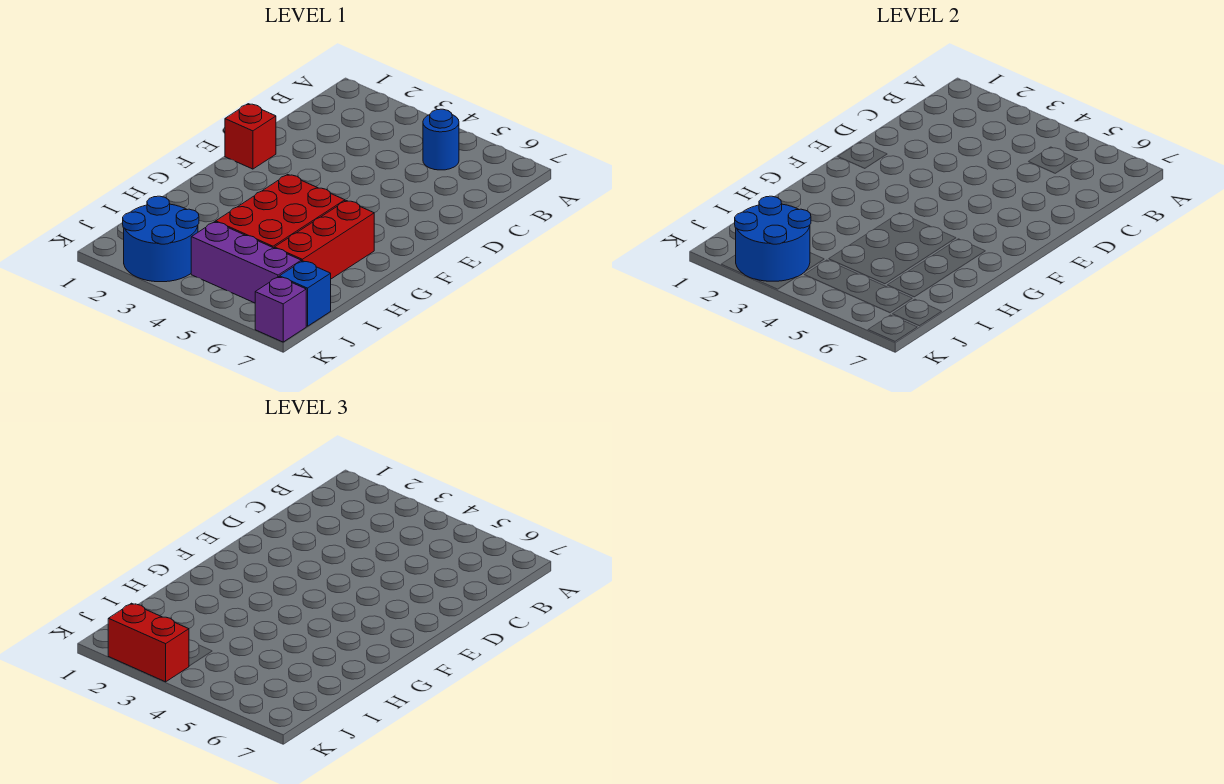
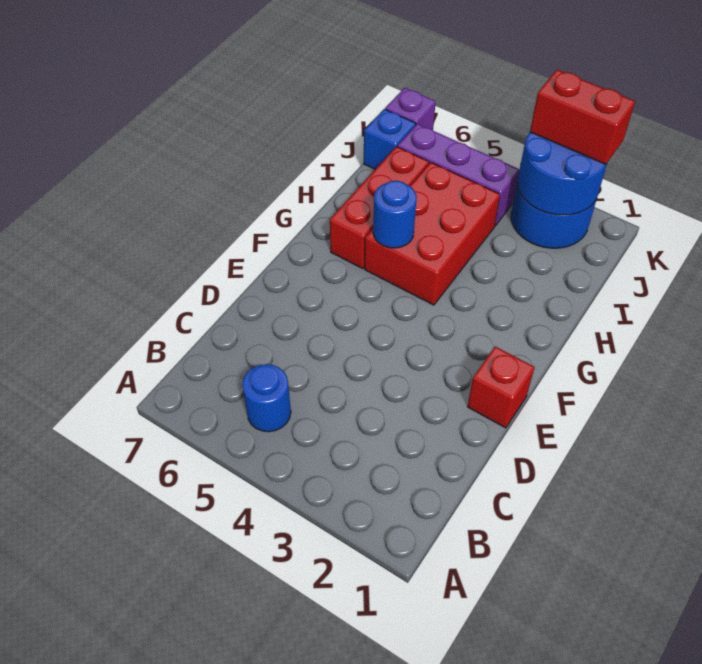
none -> blue round brick G5 level 2

